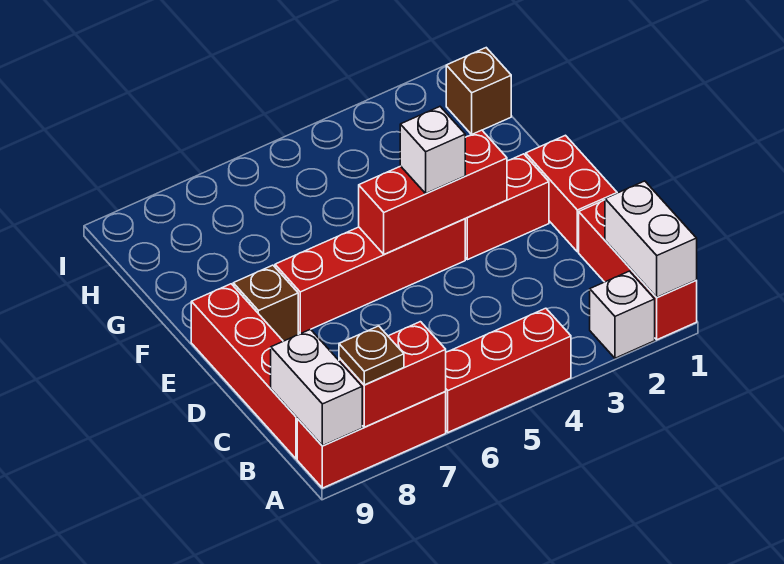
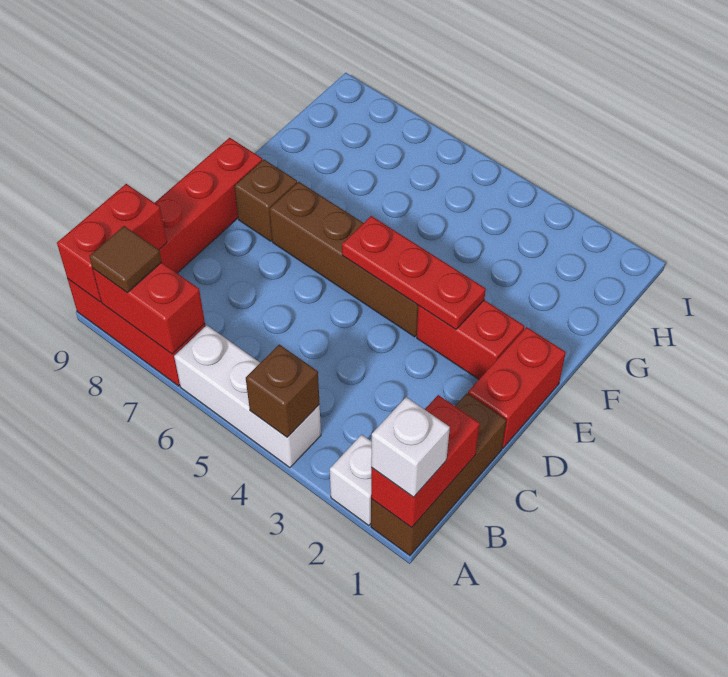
red brick A1:C1 level 1 -> brown brick A1:C1 level 1
white brick A1:B1 level 2 -> red brick A1:B1 level 2
red brick A4:A6 level 1 -> white brick A4:A6 level 1
brown plate A8 level 3 -> brown tile A8 level 3
white brick A9:B9 level 2 -> red brick A9:B9 level 2
red brick E3:E5 level 2 -> red plate E3:E5 level 2
red brick E4:E7 level 1 -> brown brick E4:E7 level 1
white brick E4 level 3 -> white brick A1 level 3
brown brick H1 level 1 -> brown brick A4 level 2

